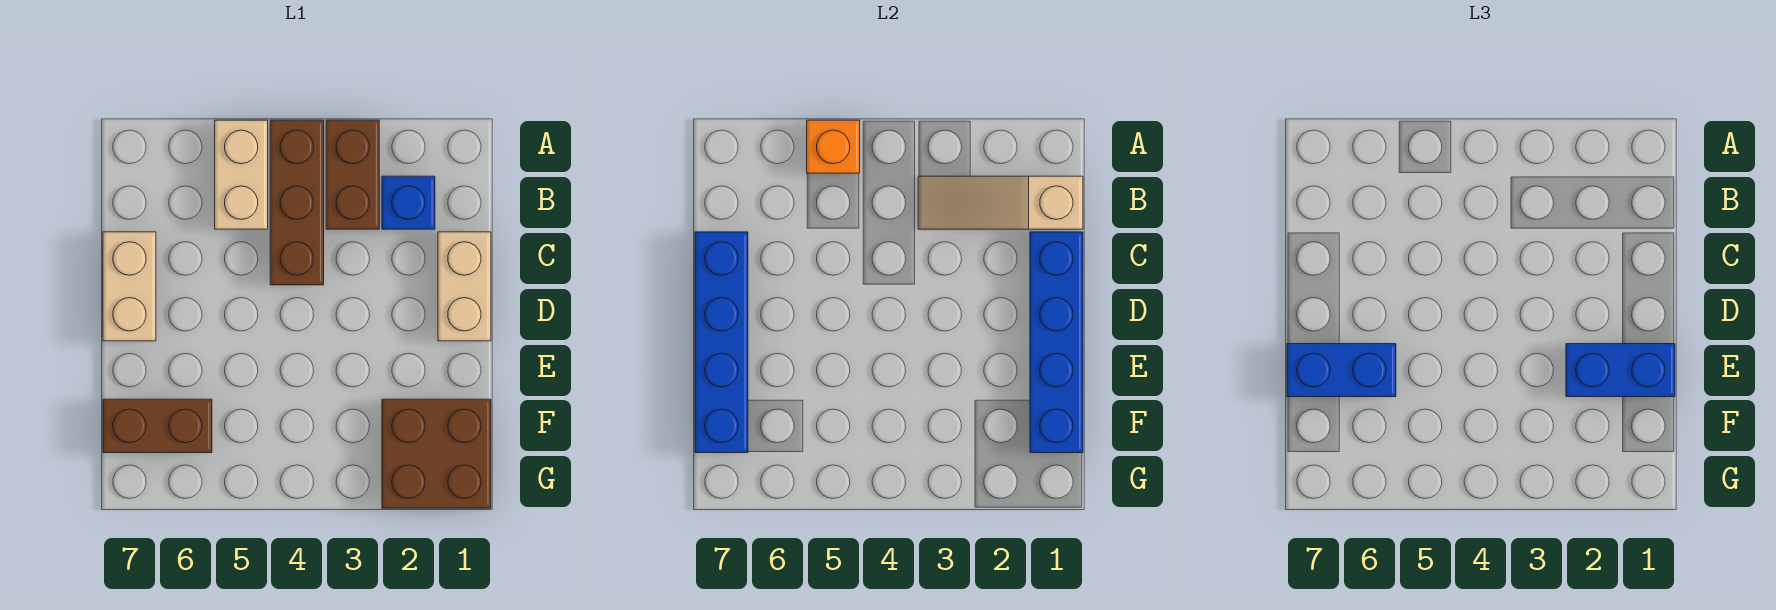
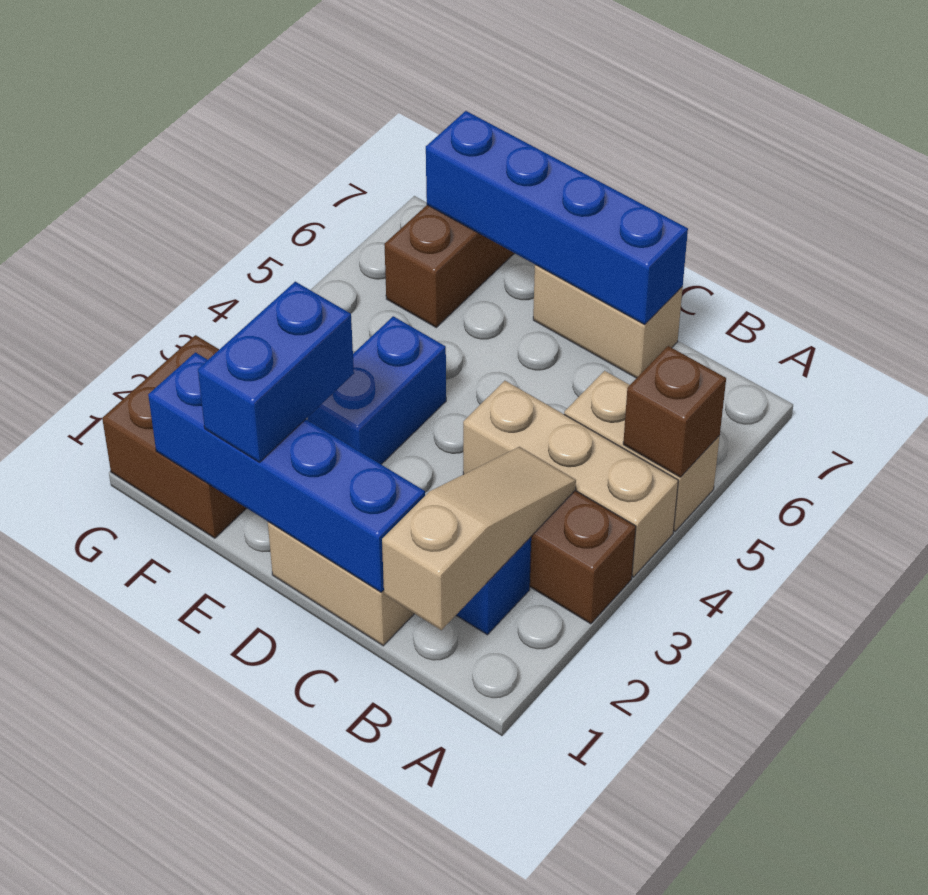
brown brick A4:C4 level 1 -> tan brick A4:C4 level 1
orange brick A5 level 2 -> brown brick A5 level 2
blue brick E6:E7 level 3 -> blue brick E3:E4 level 1

